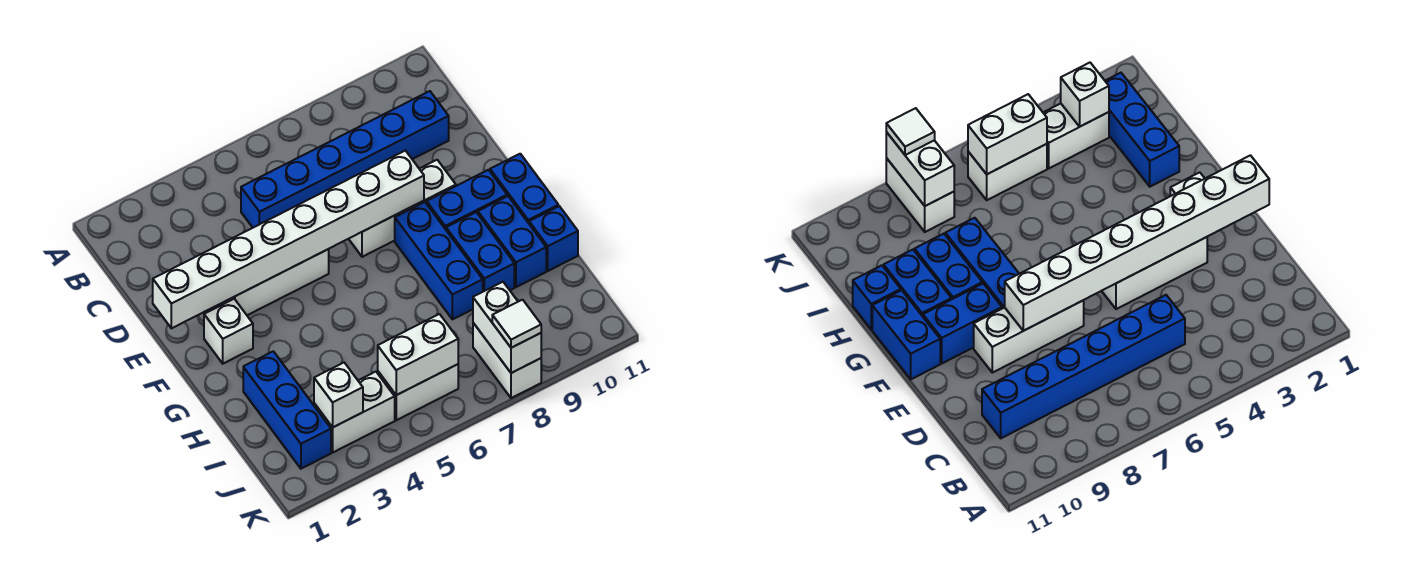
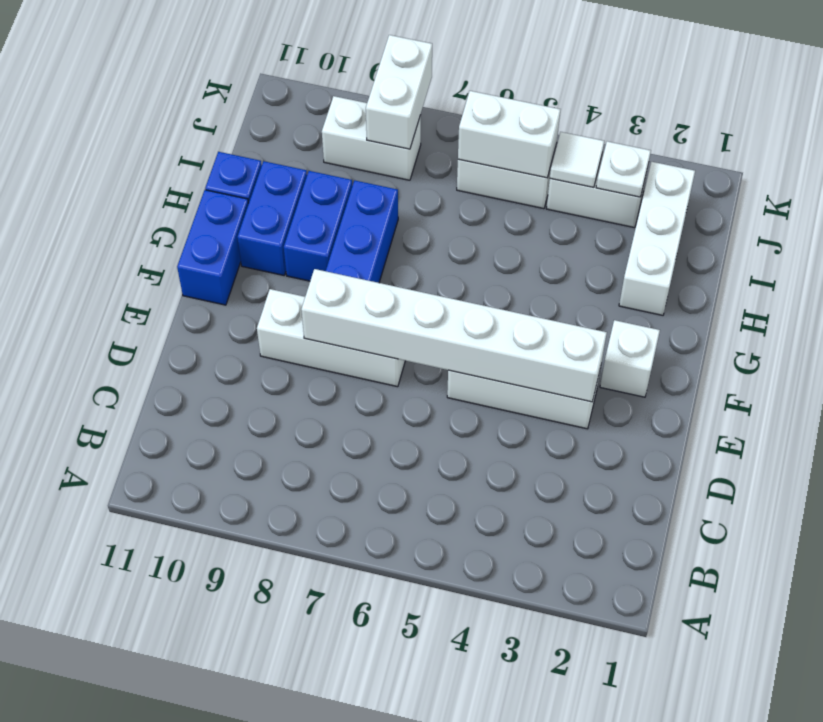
blue brick C5:C10 level 1 -> none
white brick E1:E8 level 2 -> white brick E3:E8 level 2
blue brick F9:F10 level 1 -> none
blue brick H2:J2 level 1 -> white brick H2:J2 level 1
white brick J3 level 2 -> white plate J3 level 2
white brick J8:K8 level 1 -> white brick J8:J9 level 1
white tile K8 level 3 -> white tile J4 level 2

